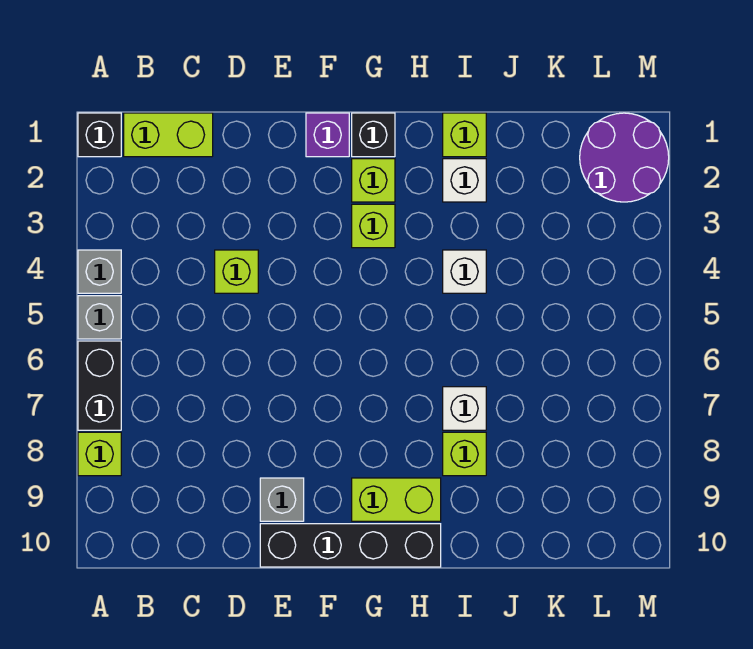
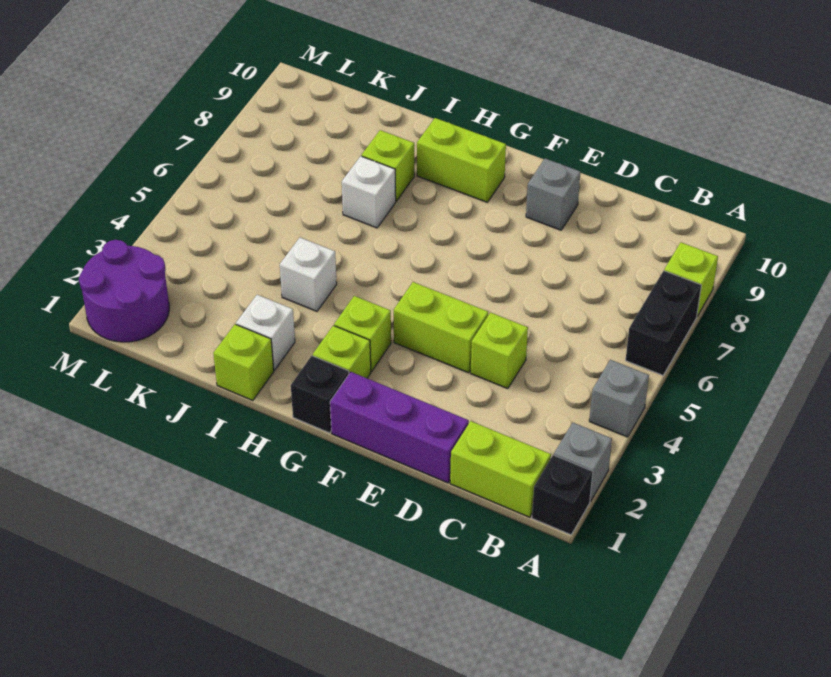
grey brick A5 level 1 -> grey brick A2 level 1
none -> lime brick E4:F4 level 1
black brick E10:H10 level 1 -> none
purple brick F1 level 1 -> purple brick D1:F1 level 1

